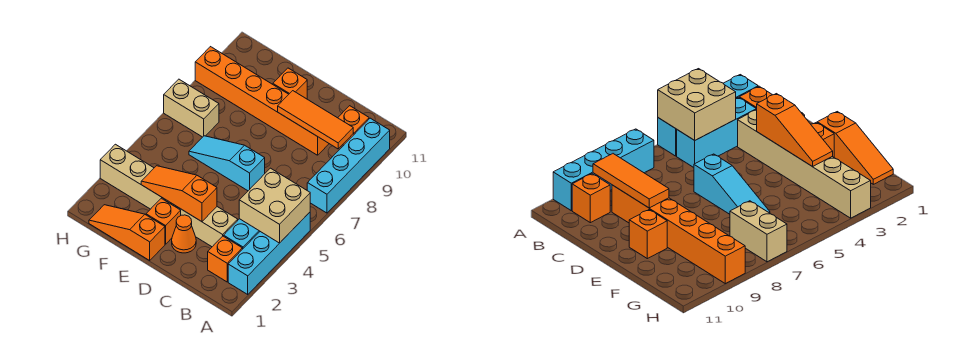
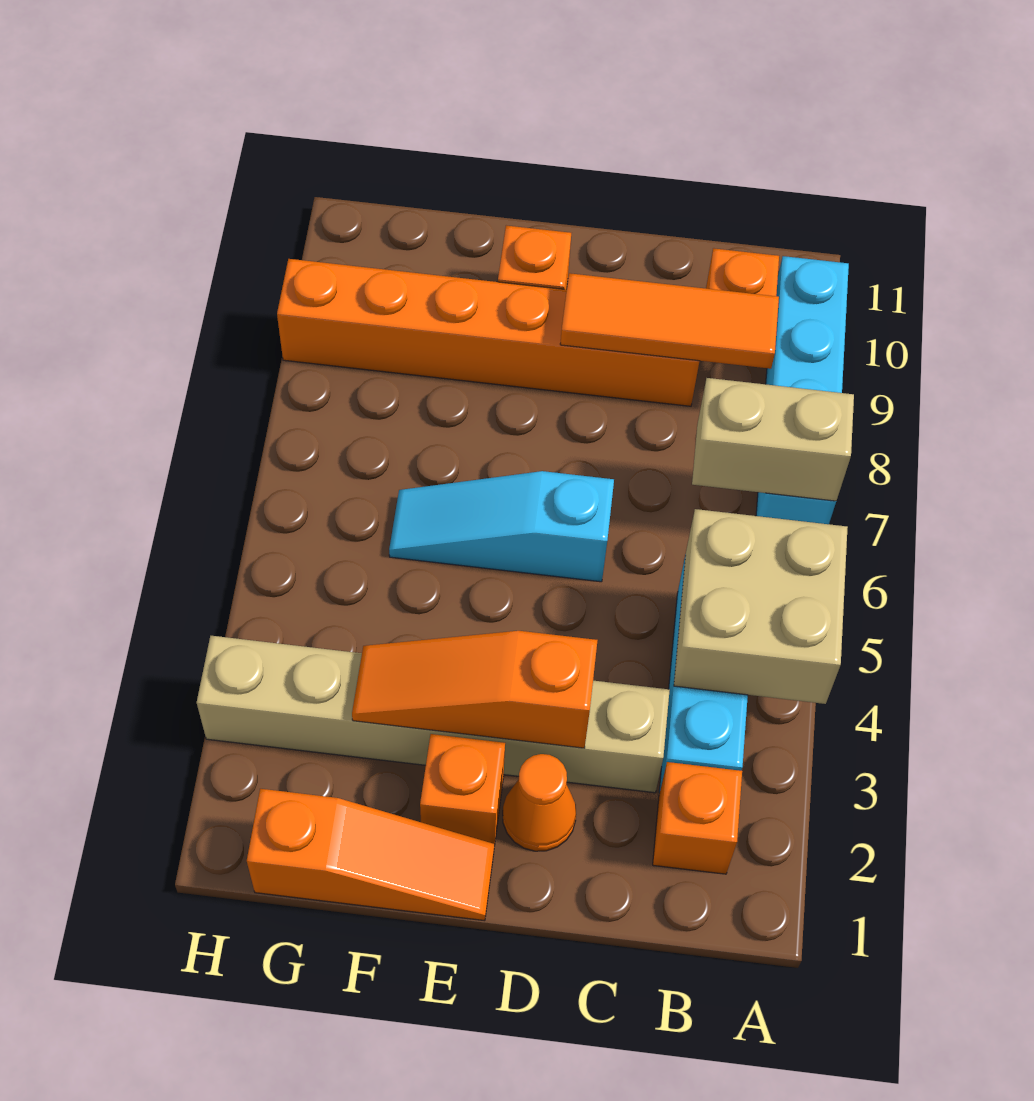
cyan brick A2:A5 level 1 -> none
orange slope E1:G1 level 1 top E -> orange slope E1:G1 level 1 top G
tan brick G7:H7 level 1 -> tan brick A7:B7 level 2

